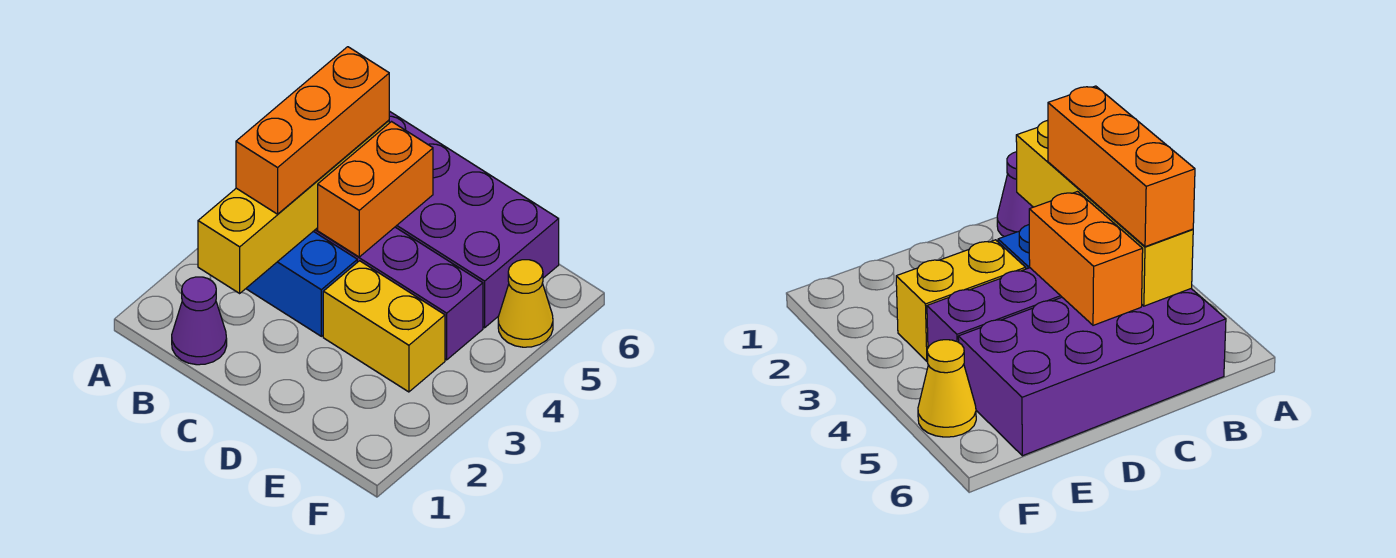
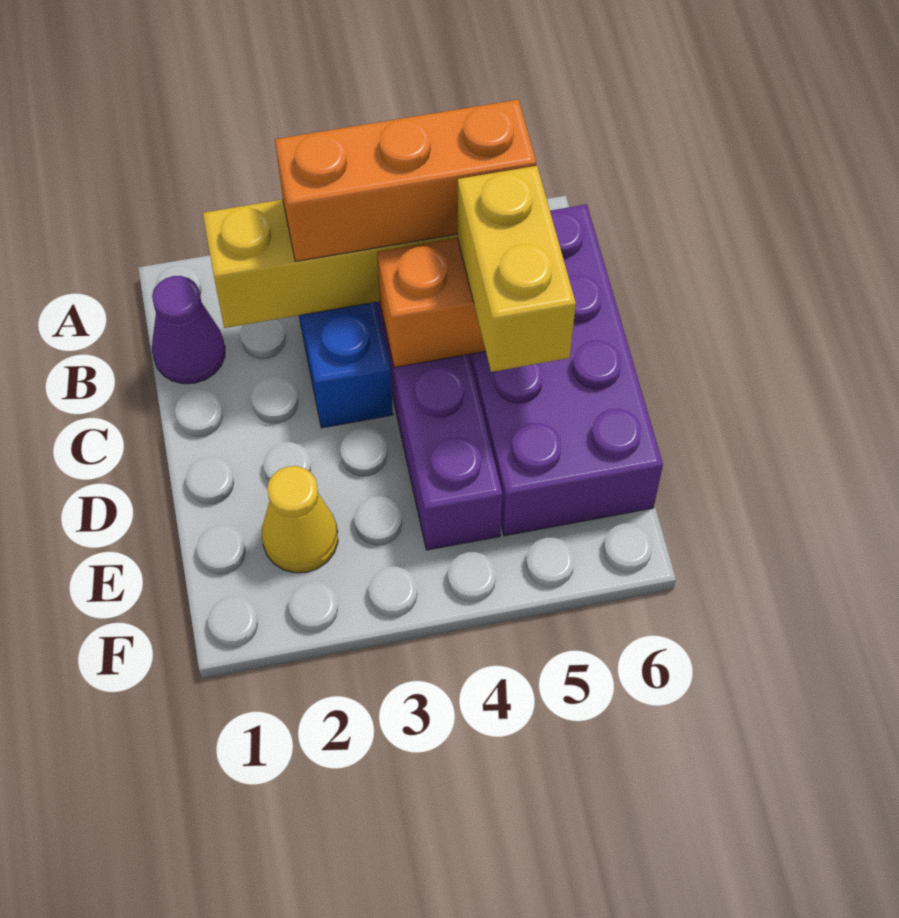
yellow brick D3:E3 level 1 -> yellow brick C5:D5 level 3
yellow cone F5 level 1 -> yellow cone E2 level 1

